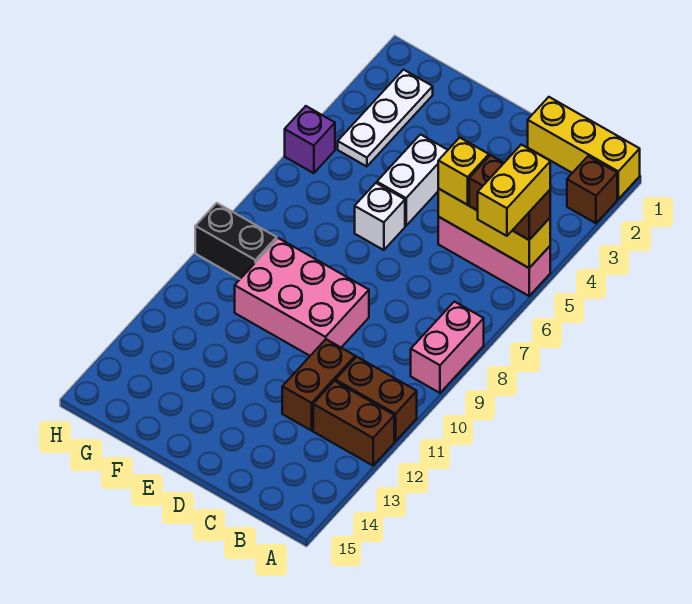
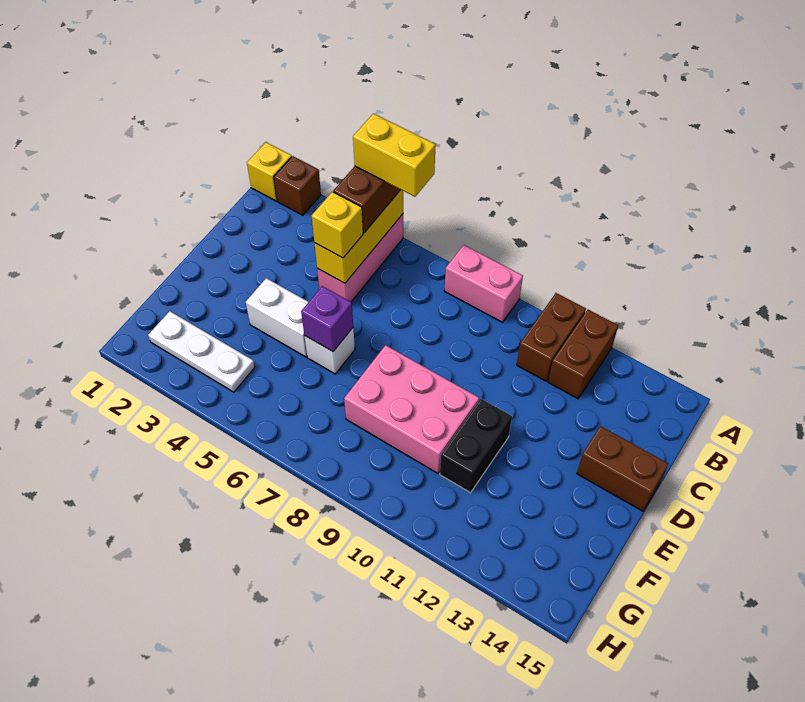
yellow brick A1:C1 level 1 -> yellow brick A1 level 1
brown brick C11:C12 level 1 -> brown brick D14:D15 level 1
pink brick D9:F10 level 1 -> pink brick E8:F10 level 1
black brick G9:H9 level 1 -> black brick E11:F11 level 1
purple brick H5 level 1 -> purple brick E6 level 2

